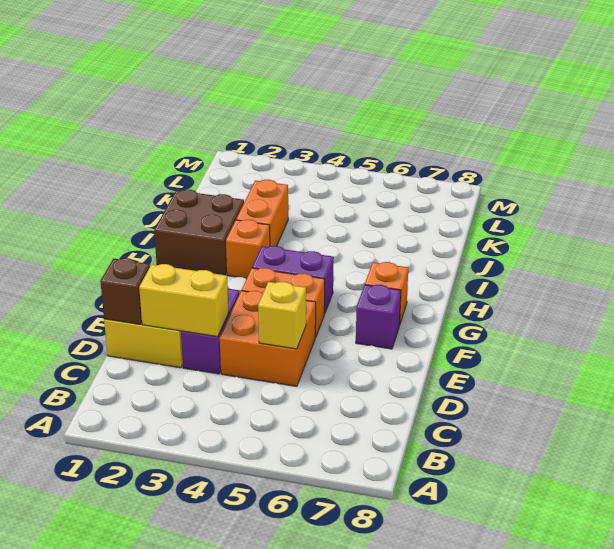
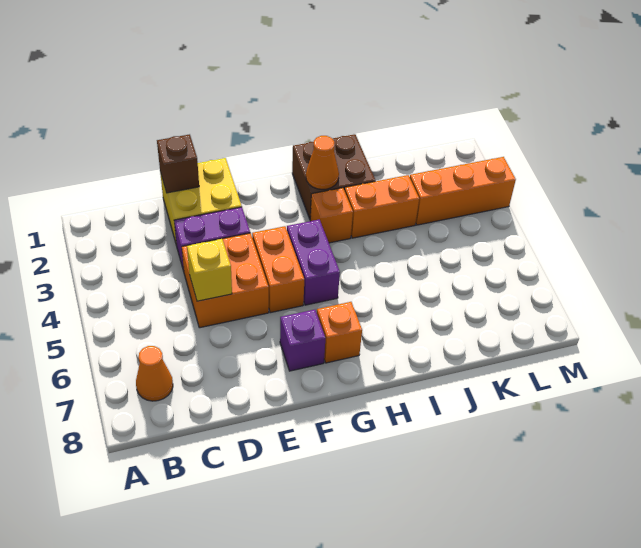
none -> orange cone B7 level 1
yellow brick D2:D3 level 2 -> none
none -> orange cone H2 level 2
none -> orange brick K3:M3 level 1

